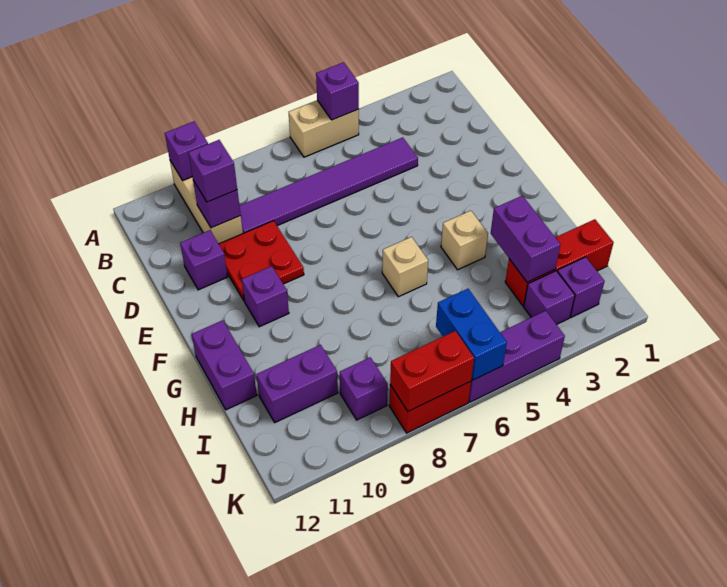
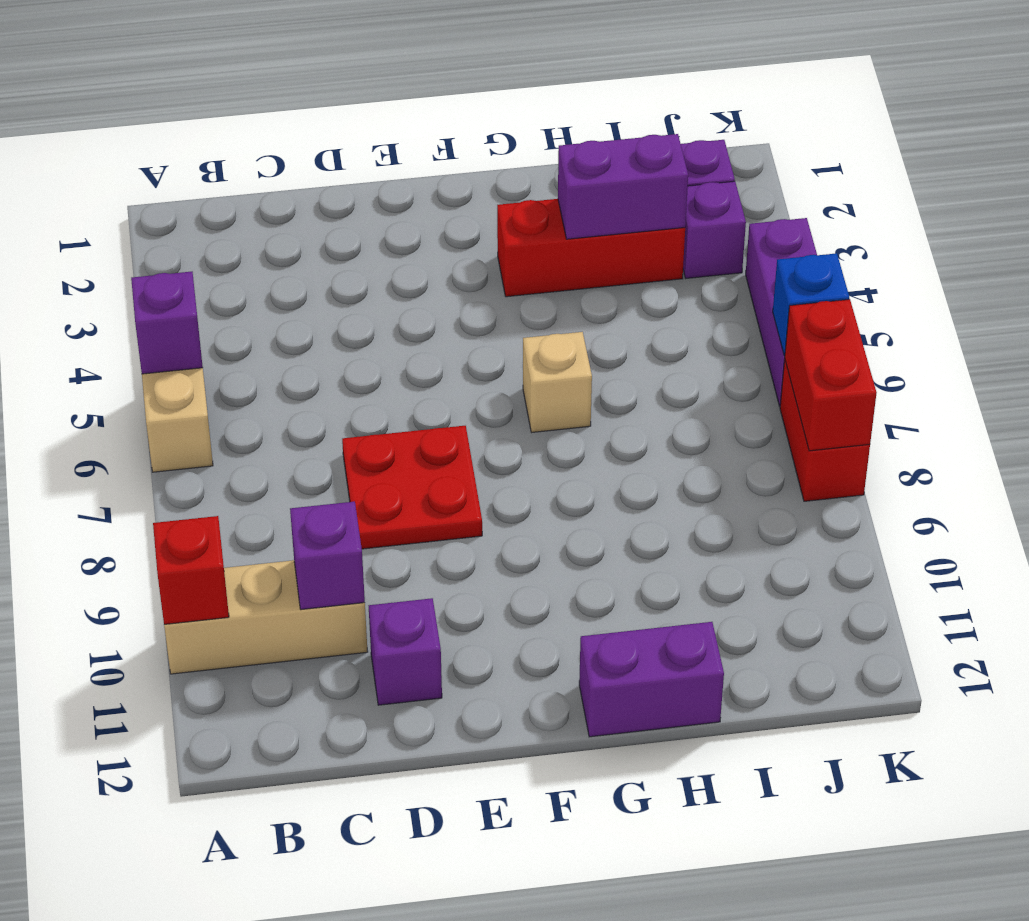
purple brick A10 level 2 -> red brick A10 level 2
purple tile C4:C9 level 1 -> none
purple brick C10 level 3 -> none
red plate D9:E10 level 1 -> red plate D7:E8 level 1
purple brick F10 level 1 -> none
tan brick G4 level 1 -> none
red brick I1:I3 level 1 -> red brick G3:I3 level 1
purple brick I10:I11 level 1 -> none
blue brick J6:K6 level 2 -> blue brick K6 level 2
purple brick J9 level 1 -> none

